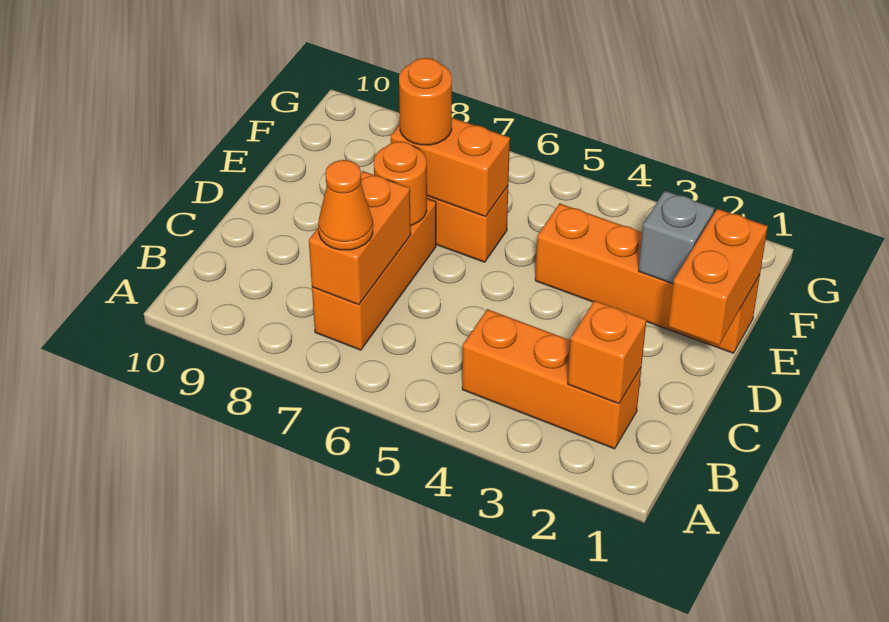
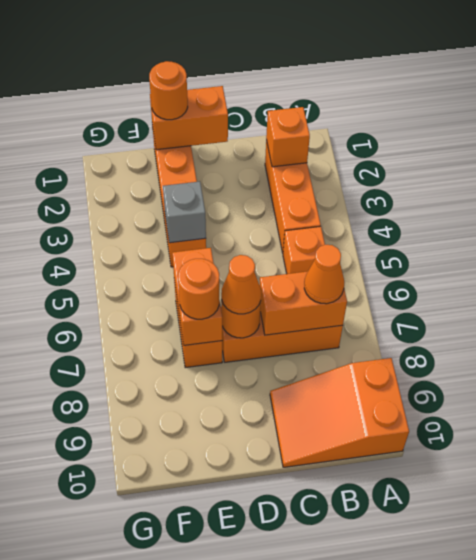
none -> orange slope A9:C10 level 1 top A
none -> orange brick B5 level 1
none -> orange cone D7 level 3
none -> orange round brick E1 level 3
grey brick E2 level 2 -> grey brick E4 level 2

